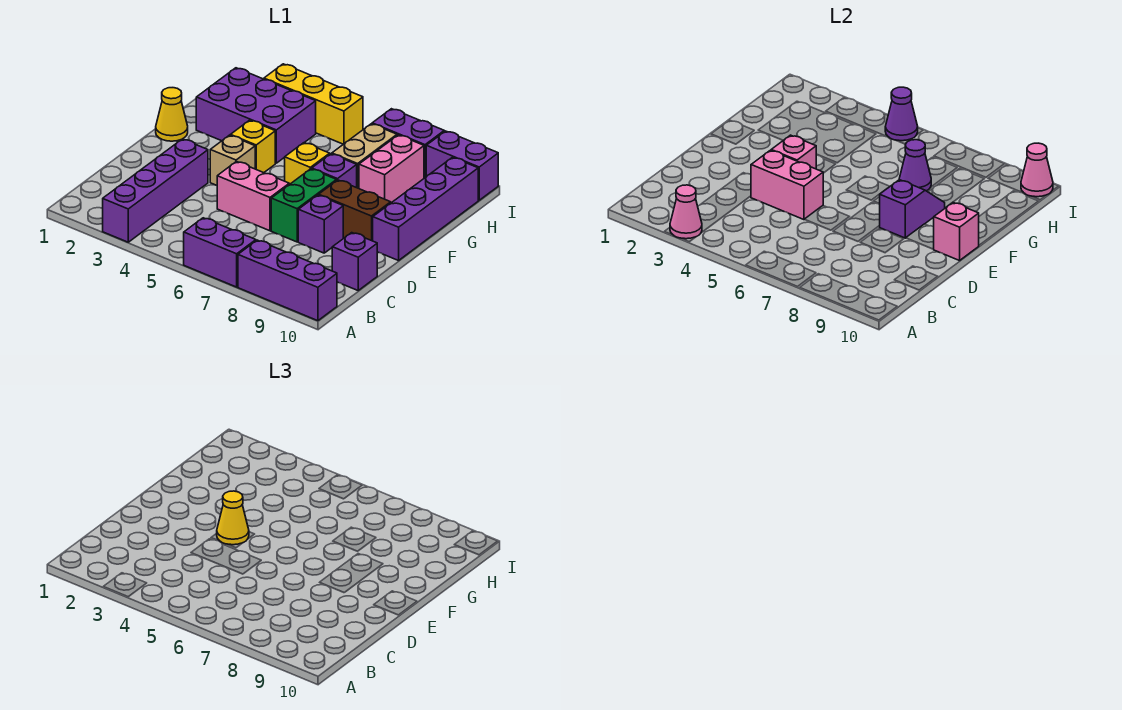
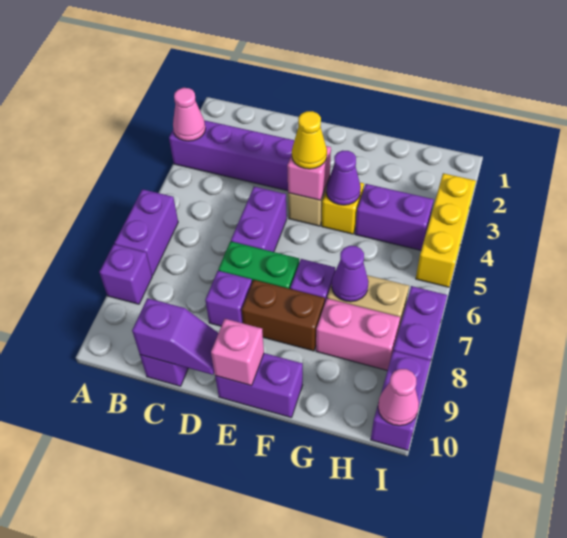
purple brick A8:A10 level 1 -> purple brick A8 level 1
pink brick D4:D5 level 2 -> none
pink brick D5:D6 level 1 -> purple brick D5:D6 level 1
brown brick E8:E9 level 1 -> brown brick E8:F8 level 1
purple slope E8:F8 level 2 top E -> purple slope C10:D10 level 2 top C
purple brick E10:H10 level 1 -> purple brick E10:F10 level 1
yellow cone F1 level 1 -> none
yellow brick F6 level 1 -> none
purple brick G2:H4 level 1 -> purple brick G4:H4 level 1
purple cone I5 level 2 -> purple cone F4 level 2

